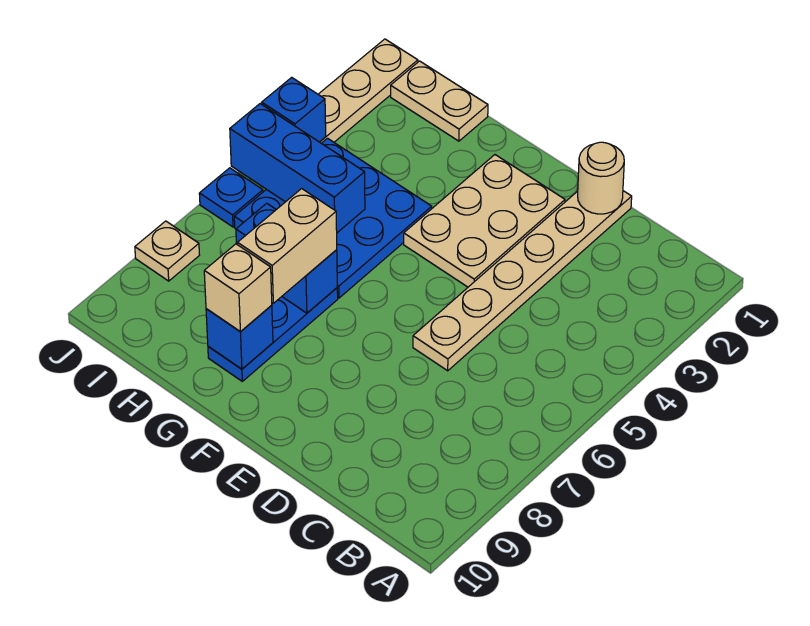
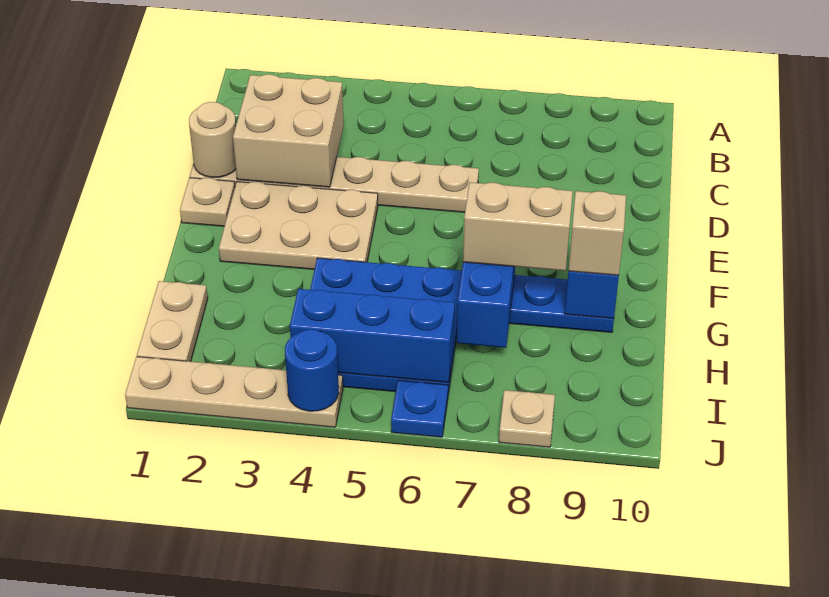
none -> tan brick C2:D3 level 2
none -> tan plate E1 level 1
blue brick H5:J5 level 2 -> blue brick I4:I6 level 2
blue brick J4 level 2 -> blue round brick J4 level 2

